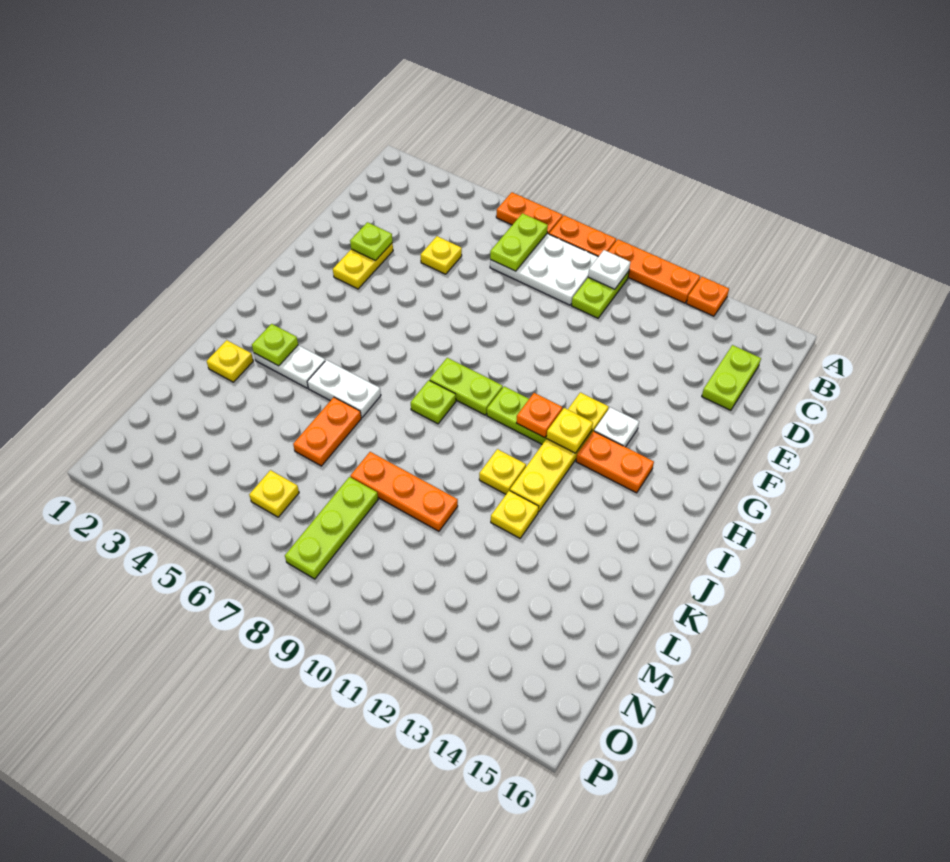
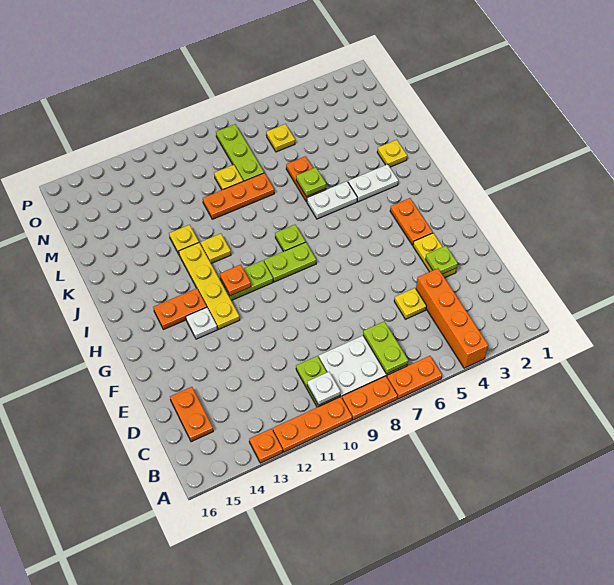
none -> orange brick A4:D4 level 1
lime plate C15:D15 level 1 -> orange plate C15:D15 level 1
none -> orange plate G3:H3 level 1
yellow plate H12 level 2 -> yellow plate M9 level 1
lime plate J3 level 2 -> lime plate K6 level 2

